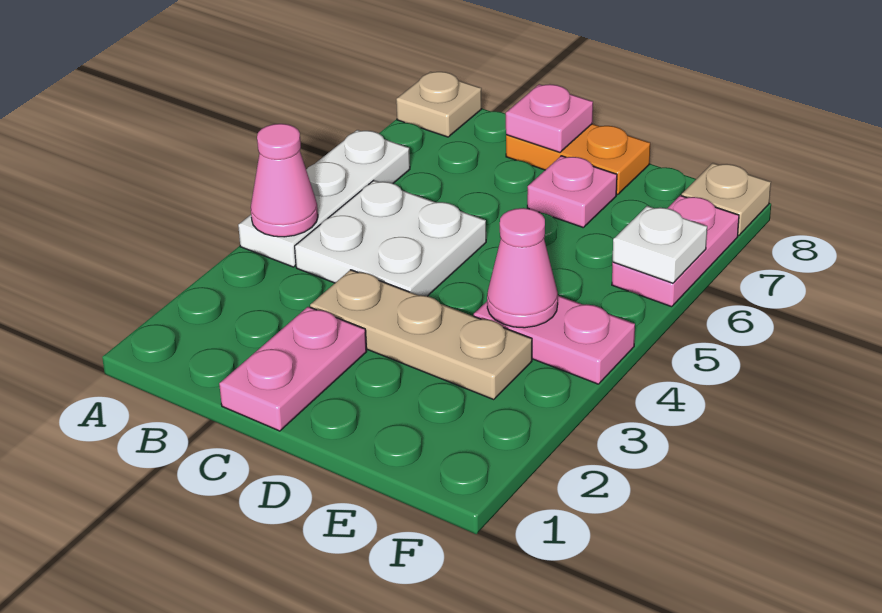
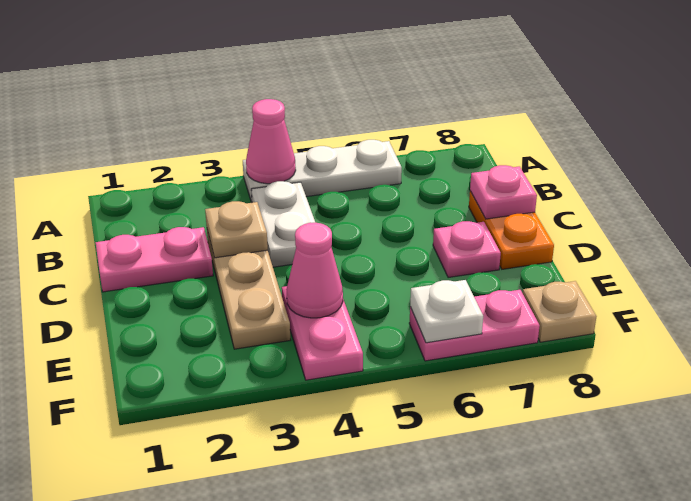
tan plate A8 level 1 -> tan plate C3 level 2
white plate B4:C5 level 1 -> white plate B4:C4 level 1

